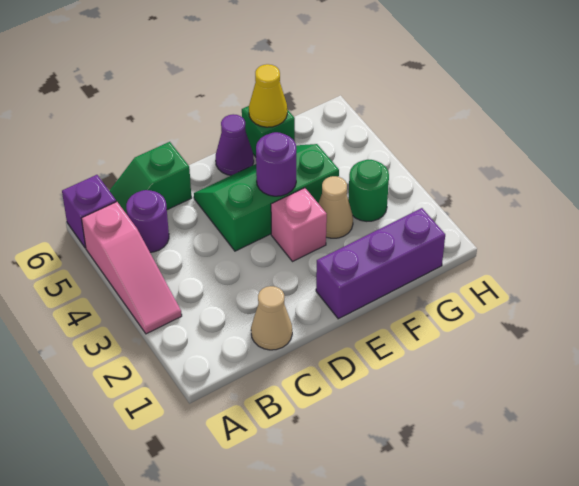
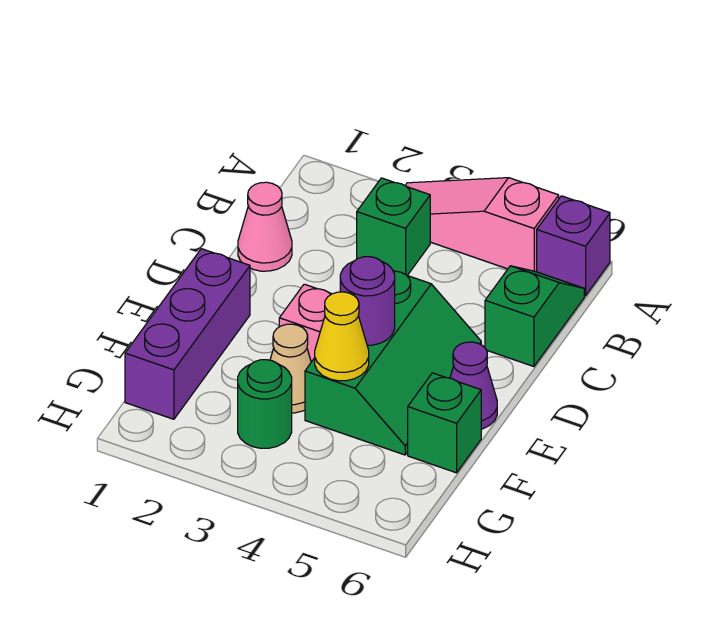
none -> green brick B3 level 1
purple round brick B5 level 1 -> none
tan cone C1 level 1 -> pink cone C1 level 1
yellow cone F6 level 2 -> yellow cone F4 level 2

